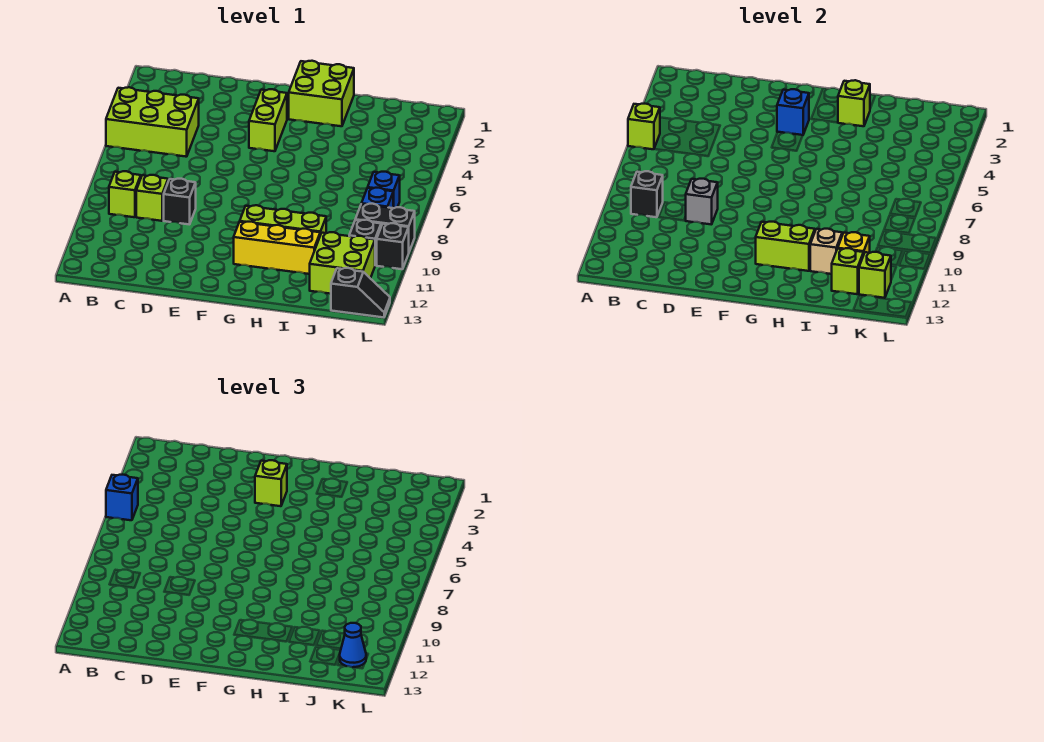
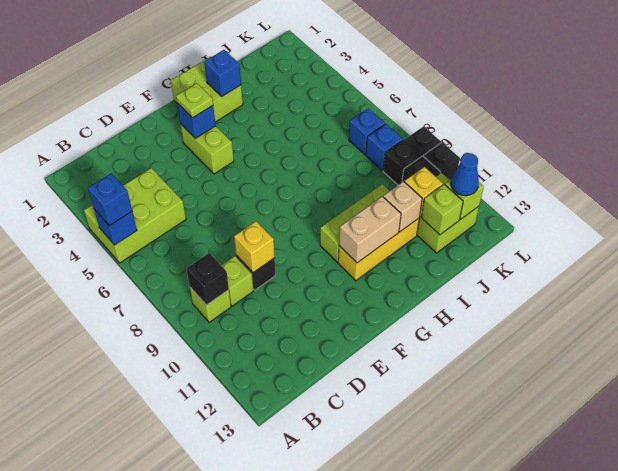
lime brick A5 level 2 -> blue brick A5 level 2
grey brick D9 level 2 -> yellow brick D9 level 2
lime brick F3 level 3 -> lime plate F3 level 3
lime brick G11:H11 level 2 -> tan brick G11:H11 level 2
lime brick H2 level 2 -> blue brick H2 level 2
black slope K13:L13 level 1 top K -> none

